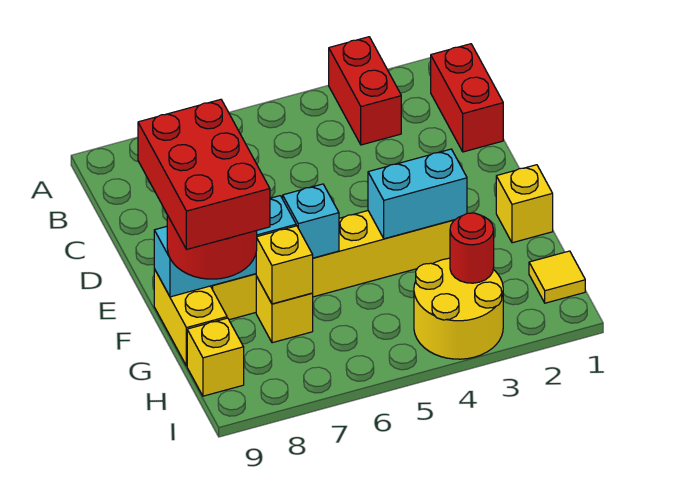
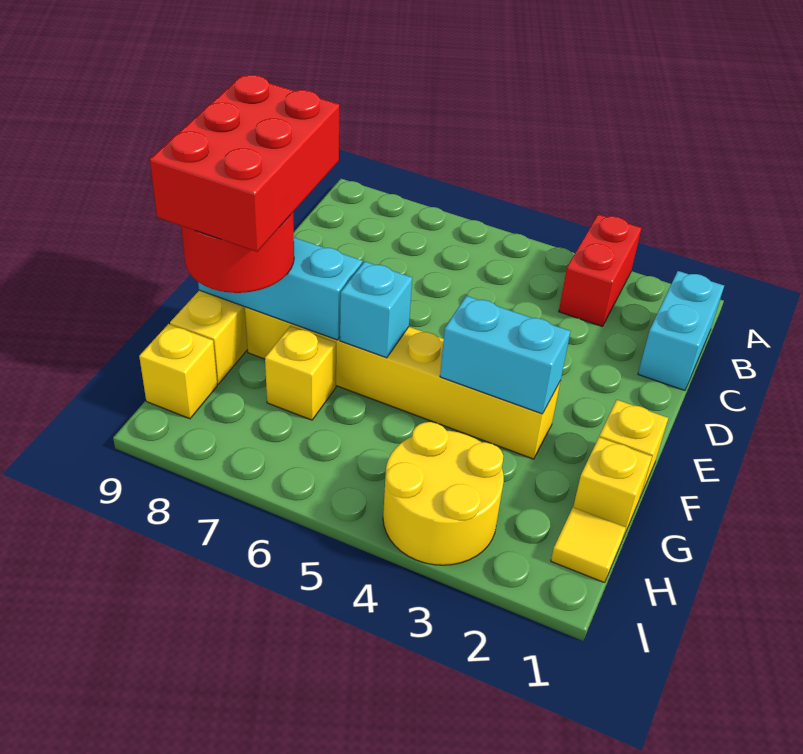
red brick B1:C1 level 1 -> cyan brick B1:C1 level 1
yellow brick G7 level 2 -> yellow brick G1 level 1
red round brick H3 level 2 -> none

